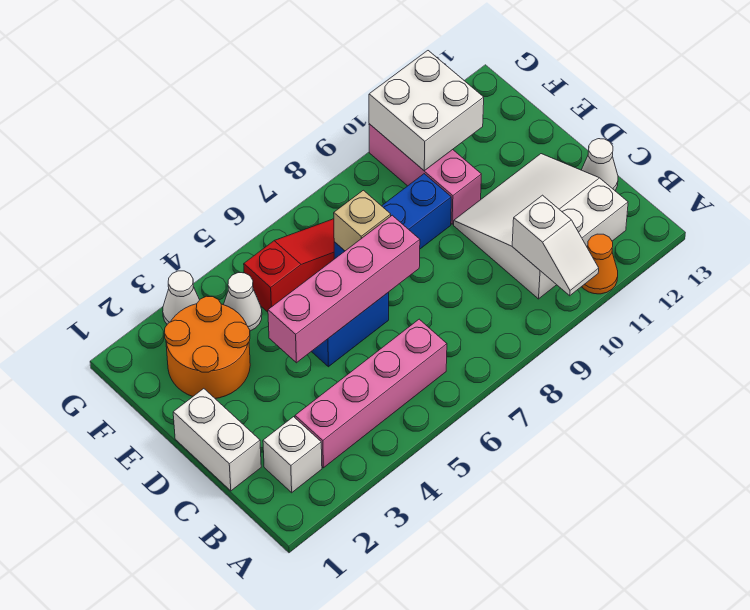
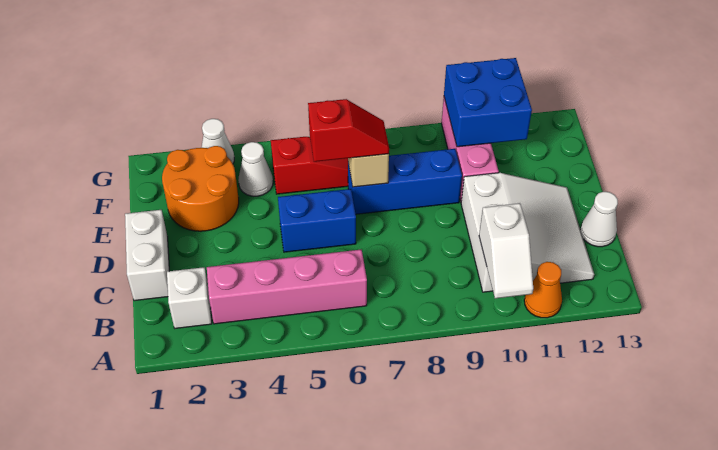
white slope B10:D12 level 1 top B -> white slope B10:D12 level 1 top 10
pink brick D4:D7 level 2 -> none
none -> red slope E6:E7 level 3 top 6
white brick F10:G11 level 2 -> blue brick F10:G11 level 2

